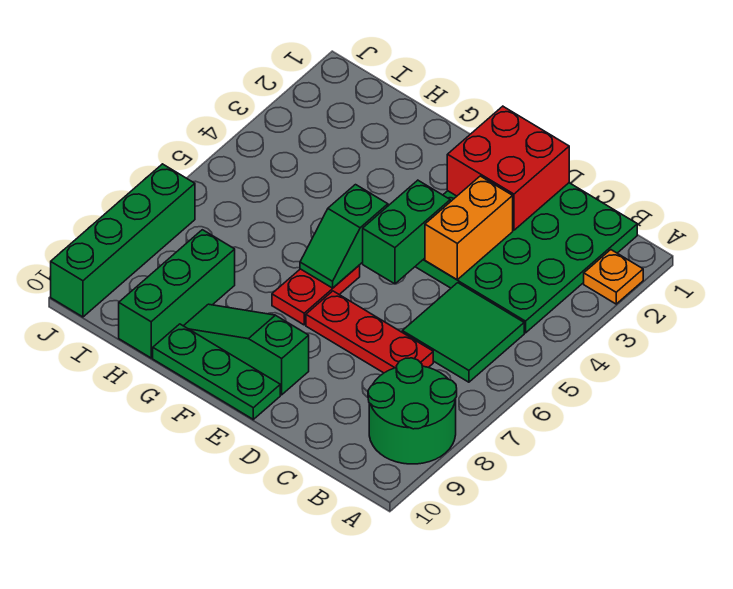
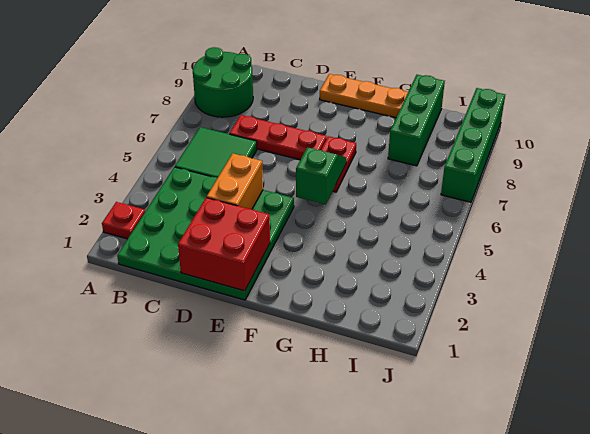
orange plate A2 level 1 -> red plate A2 level 1
green brick E4:E5 level 2 -> none
green slope E9:G9 level 1 top E -> none
green plate E10:G10 level 1 -> orange plate E10:G10 level 1

